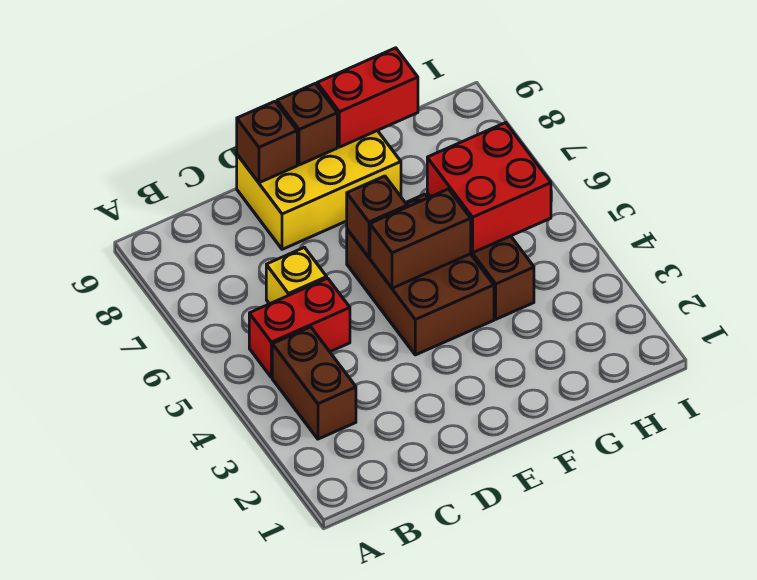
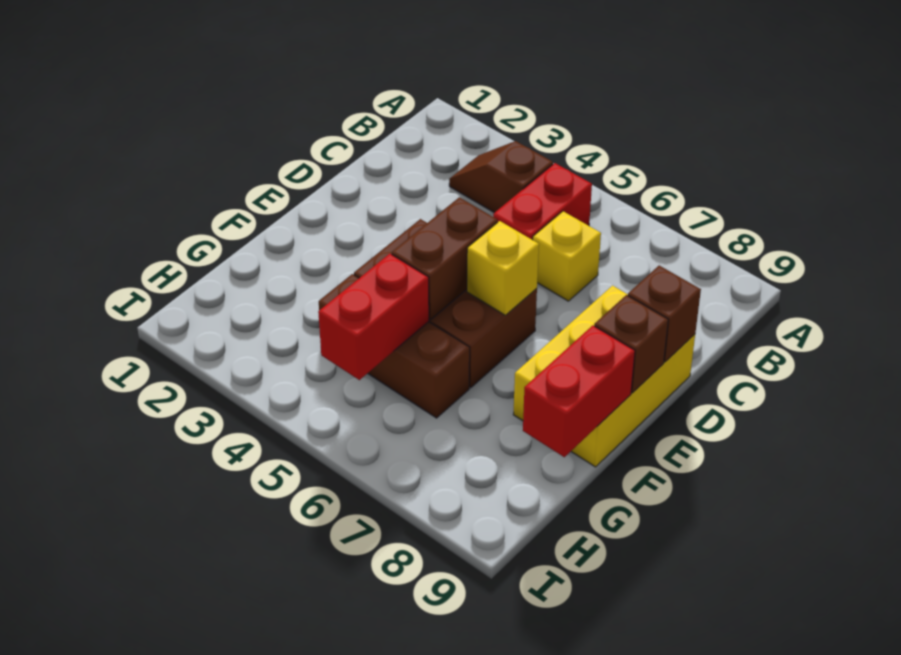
brown brick B3:B4 level 1 -> brown slope B3:B4 level 1 top 4
brown brick E6 level 2 -> yellow brick E6 level 2
red brick G5:H6 level 2 -> red brick G5:H5 level 2

